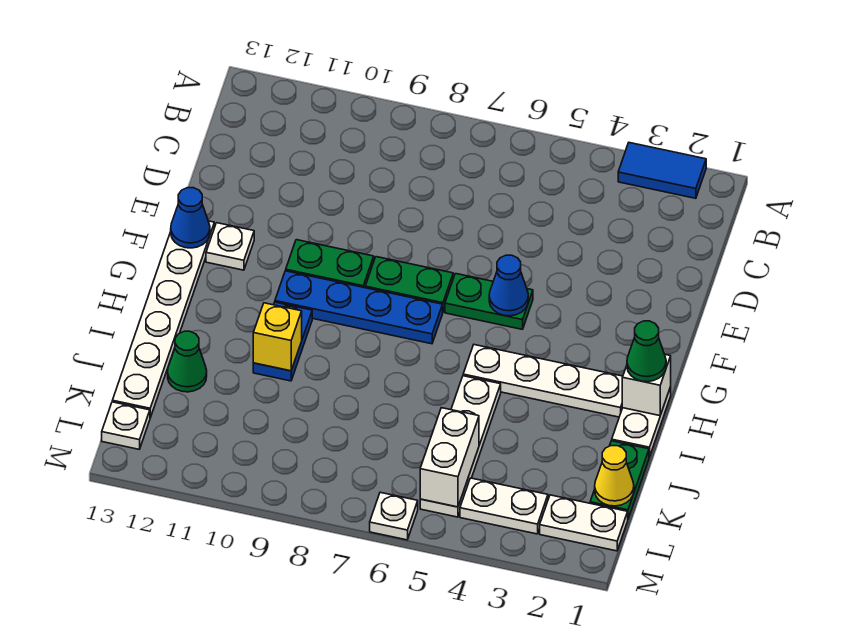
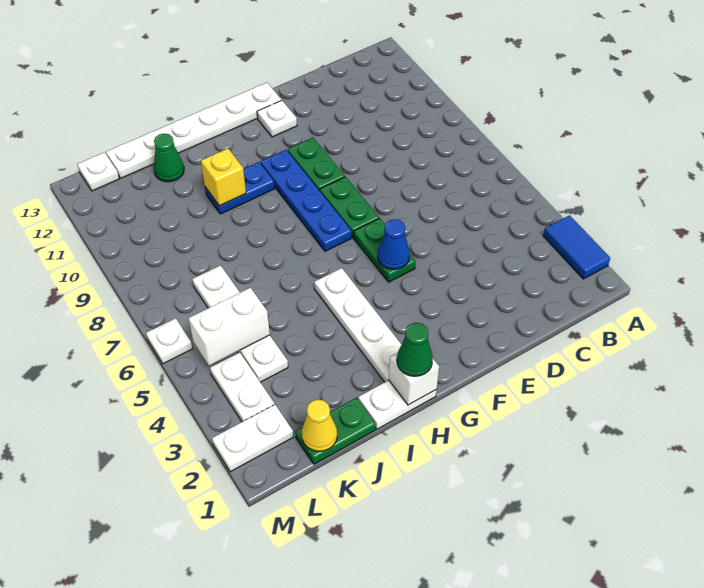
blue cone F13 level 2 -> none
white plate I5:L5 level 1 -> white plate K4:K7 level 1
white plate L1:L2 level 1 -> white plate L2:M2 level 1

